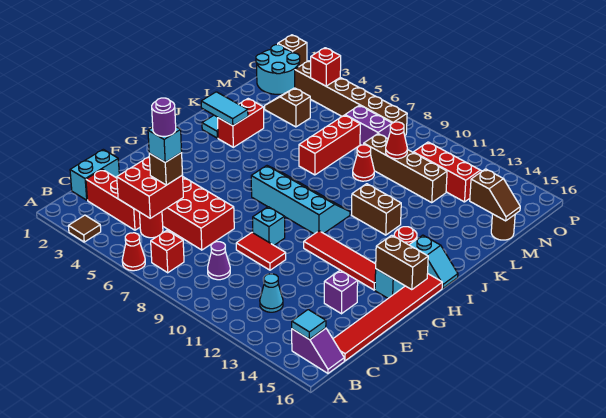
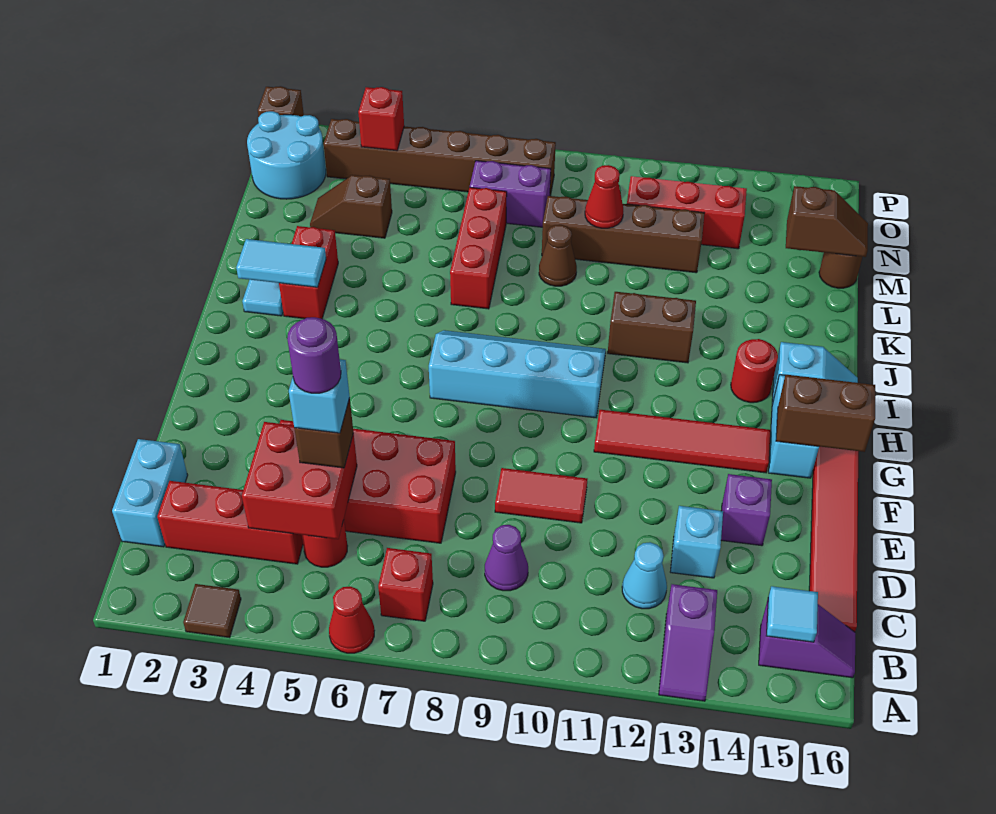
none -> purple slope A13:B13 level 1 top B
cyan brick F9 level 1 -> cyan brick D13 level 1
red cone L9 level 1 -> brown cone L9 level 1

